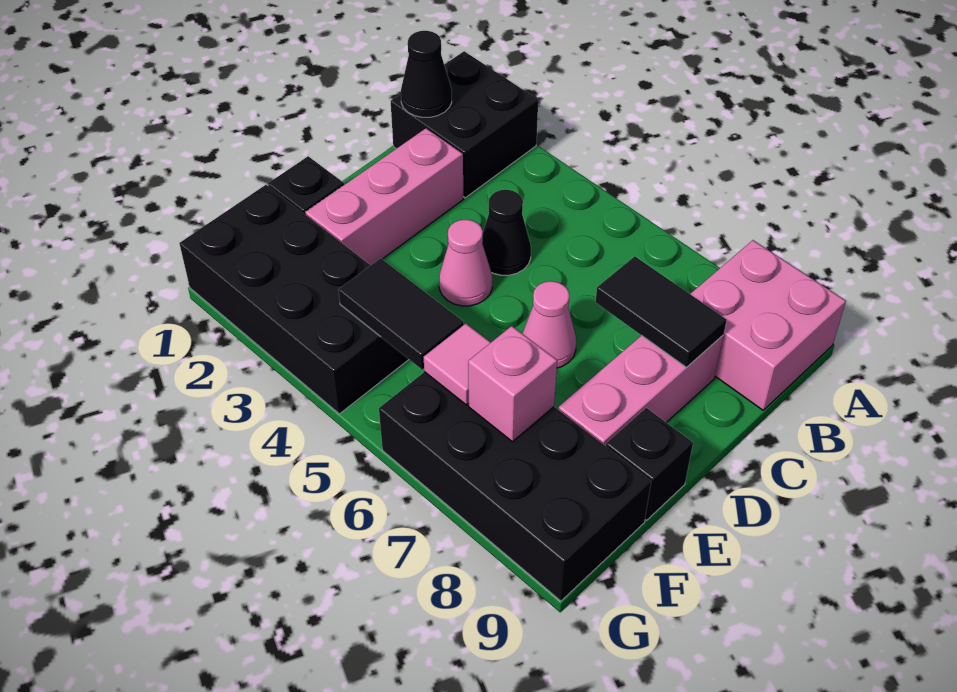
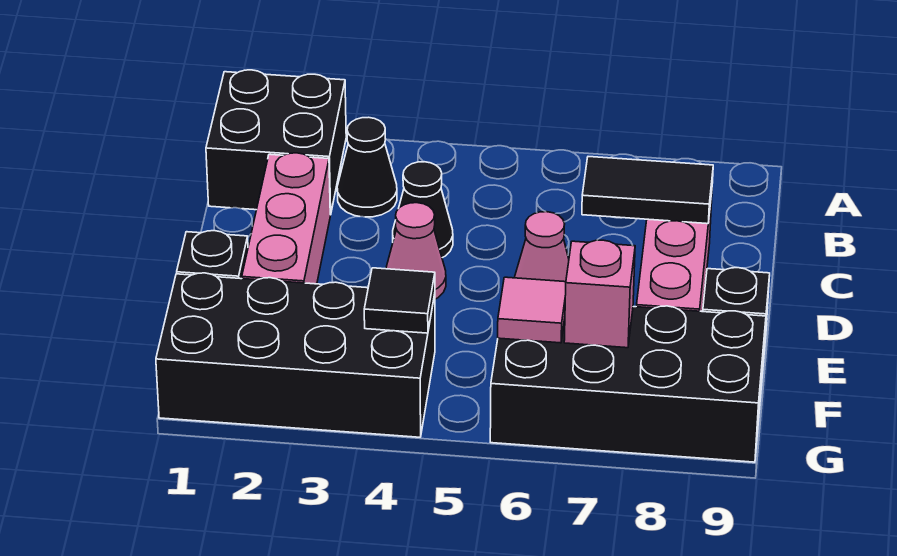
pink brick A8:B9 level 1 -> none
black cone B1 level 2 -> black cone B3 level 1
black tile F4:F5 level 2 -> black tile F4 level 2

